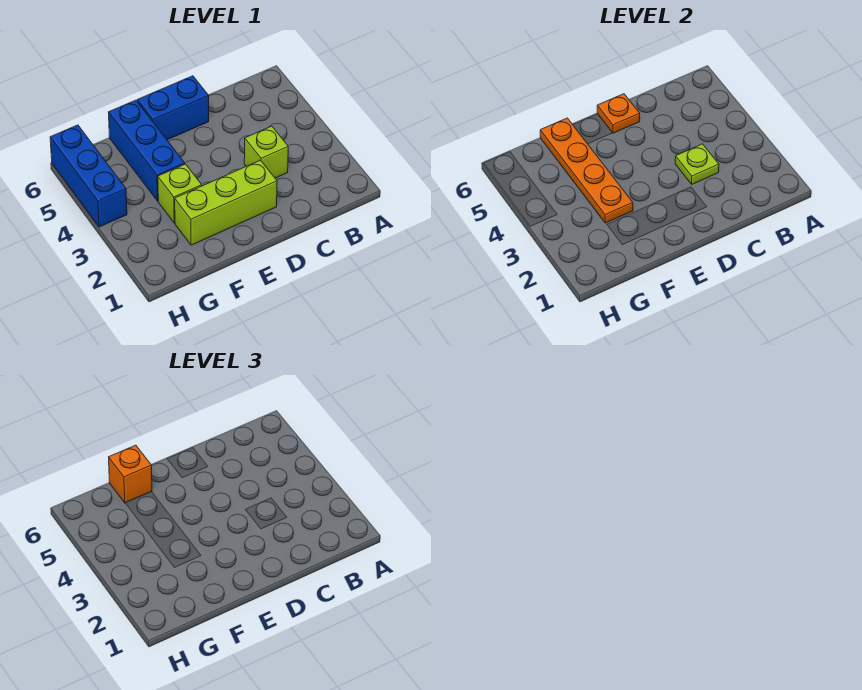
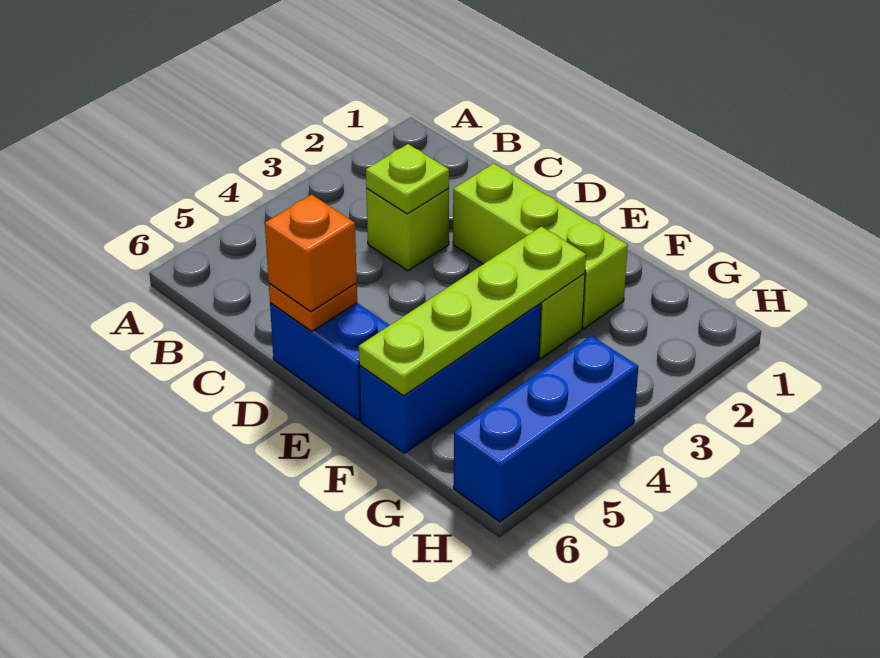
orange plate F3:F6 level 2 -> lime plate F3:F6 level 2
orange brick F6 level 3 -> orange brick D6 level 3

